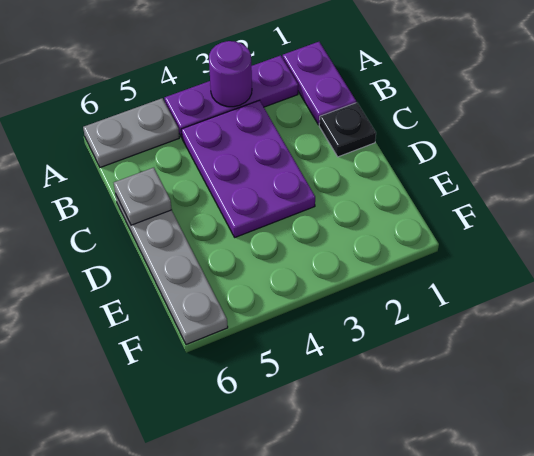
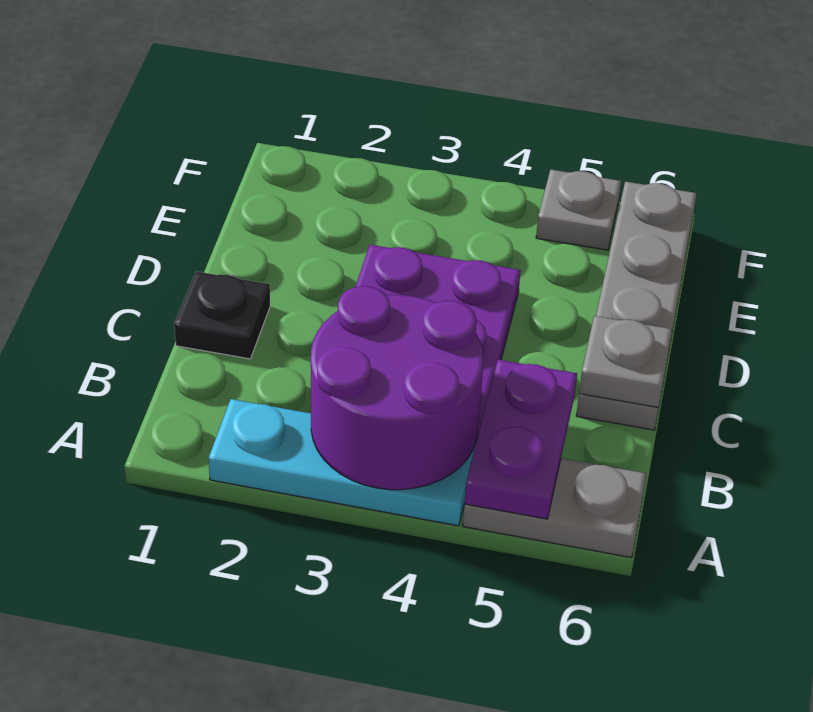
purple plate A1:B1 level 1 -> purple plate A5:B5 level 2
purple plate A2:A4 level 1 -> cyan plate A2:A4 level 1
purple round brick A3 level 2 -> purple round brick A3:B4 level 2
none -> grey plate F5 level 1

